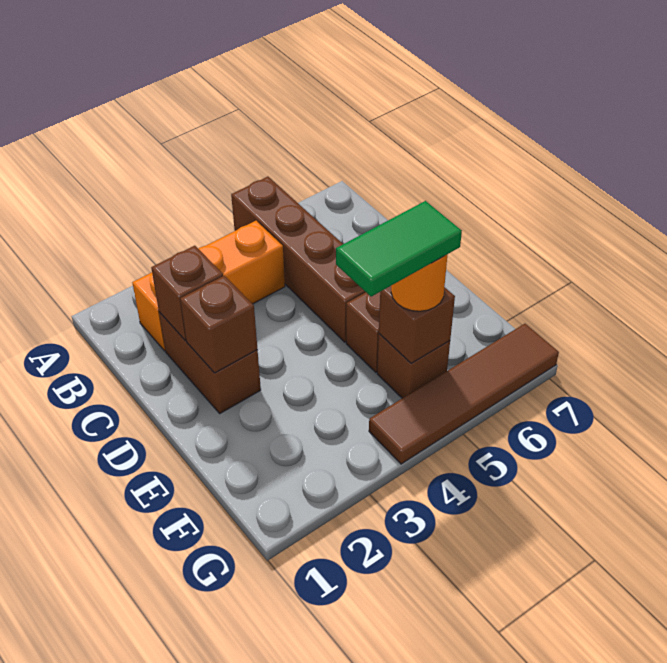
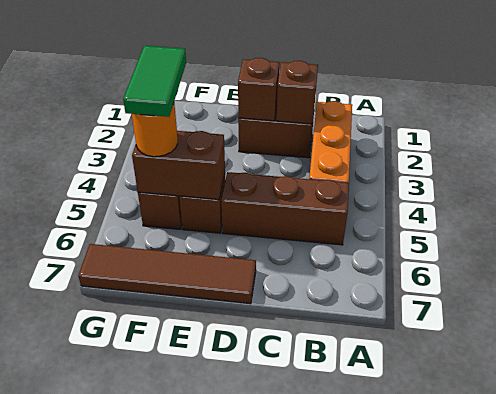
brown brick A5:D5 level 1 -> brown brick B5:D5 level 1
brown brick F5 level 2 -> brown brick E5:F5 level 2
brown tile G4:G7 level 1 -> brown tile D7:G7 level 1

